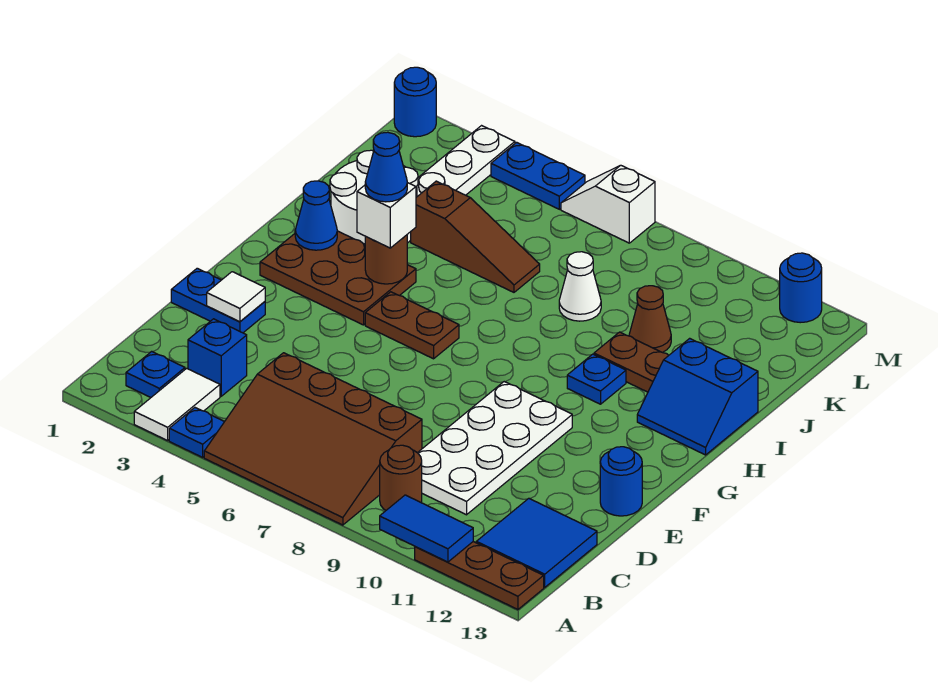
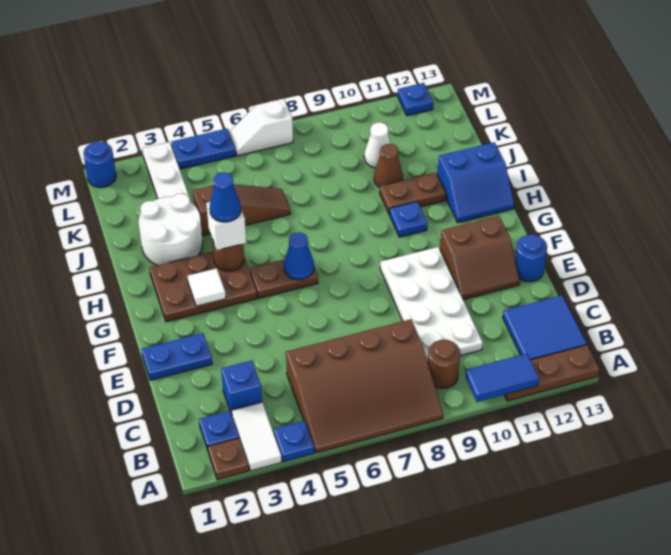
none -> brown plate A2 level 1
white tile E2 level 2 -> white tile G3 level 2
none -> brown slope E11:F12 level 1 top F
blue cone H2 level 2 -> blue cone G6 level 2
white cone J8 level 1 -> white cone K10 level 1
blue round brick M12 level 1 -> blue plate M12 level 1

